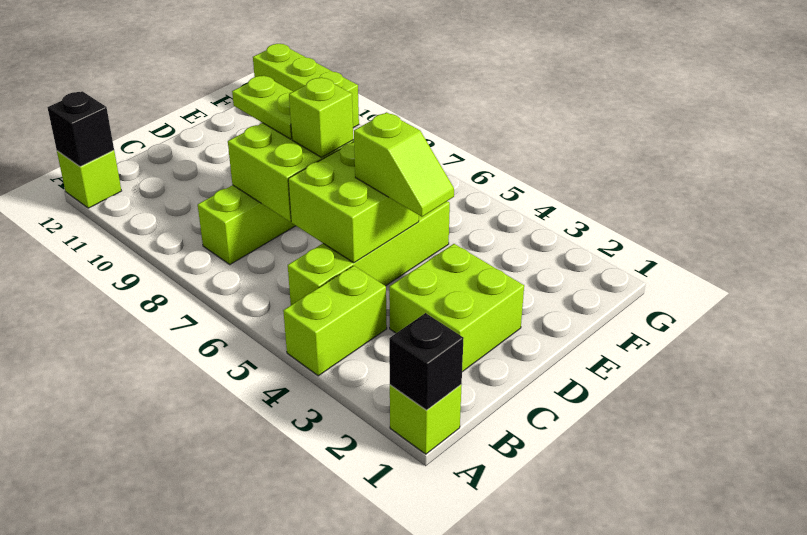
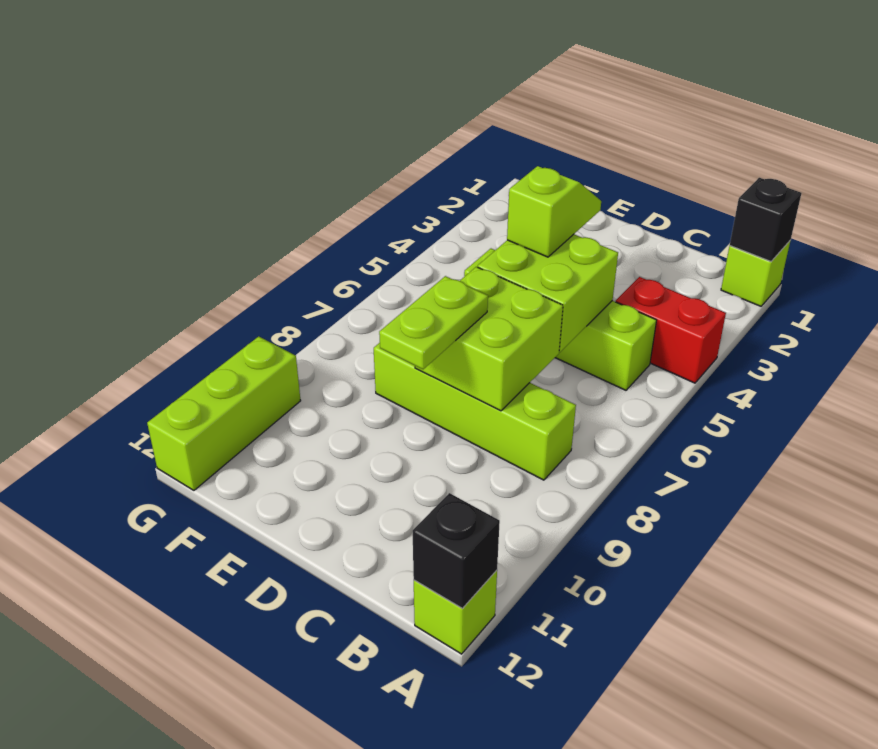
lime brick A4:B4 level 1 -> red brick A4:B4 level 1
lime brick C2:D3 level 1 -> none
lime brick D7 level 3 -> none

